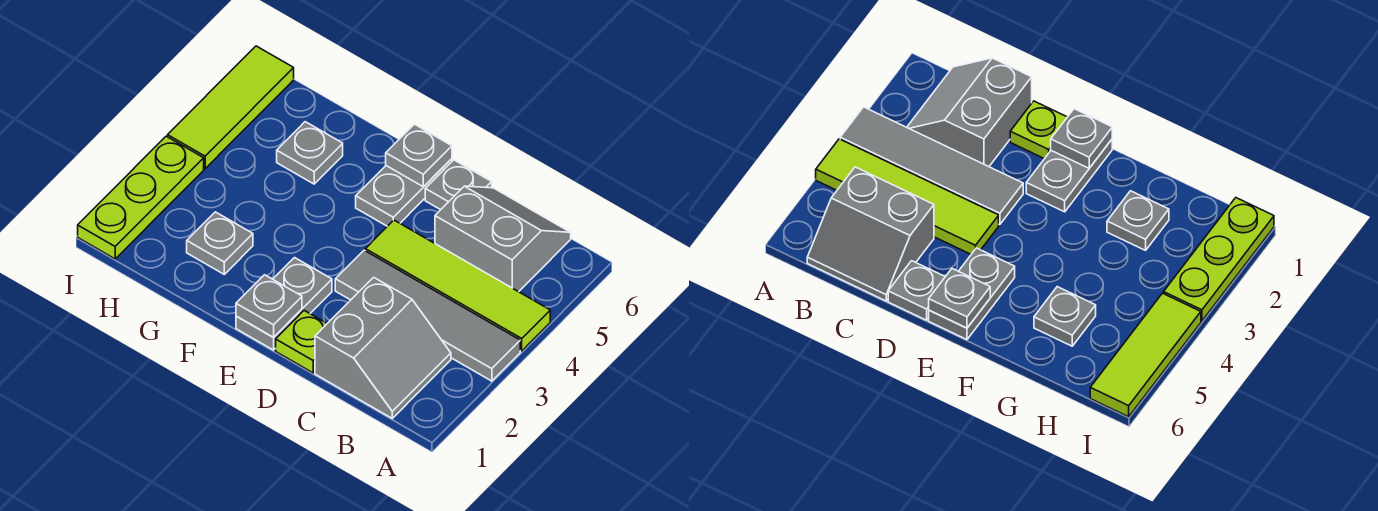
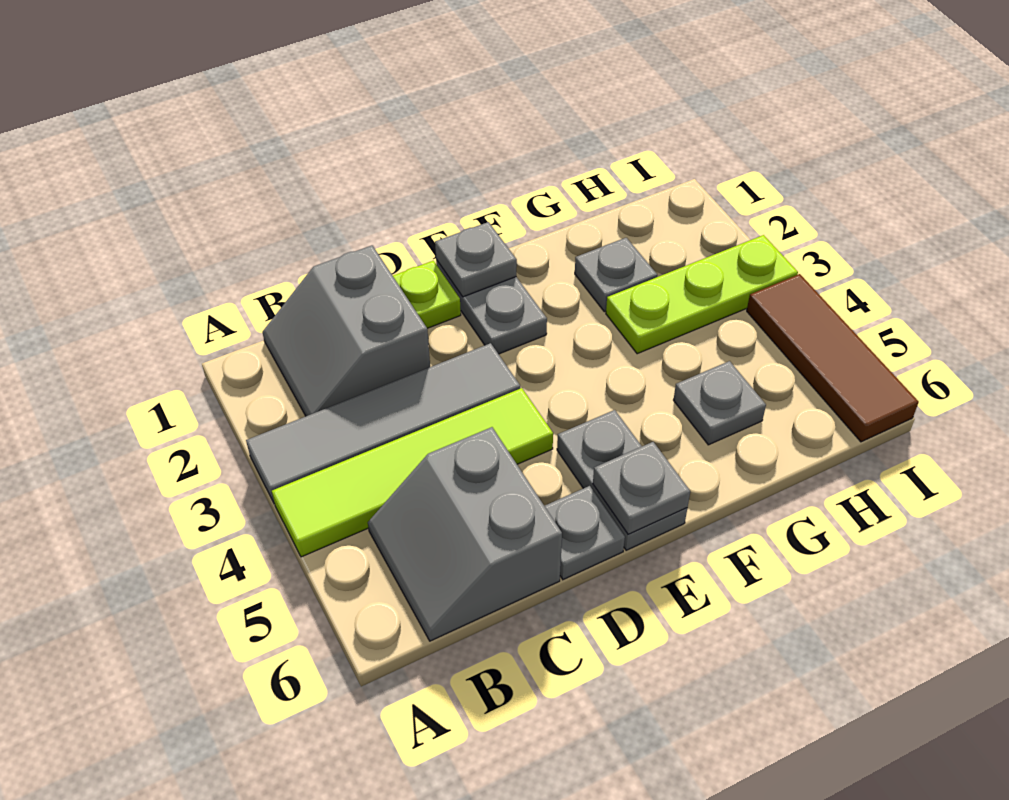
grey slope B5:C6 level 1 top 5 -> grey slope B5:C6 level 1 top C
lime plate I1:I3 level 1 -> lime plate G3:I3 level 1
lime tile I4:I6 level 1 -> brown tile I4:I6 level 1

